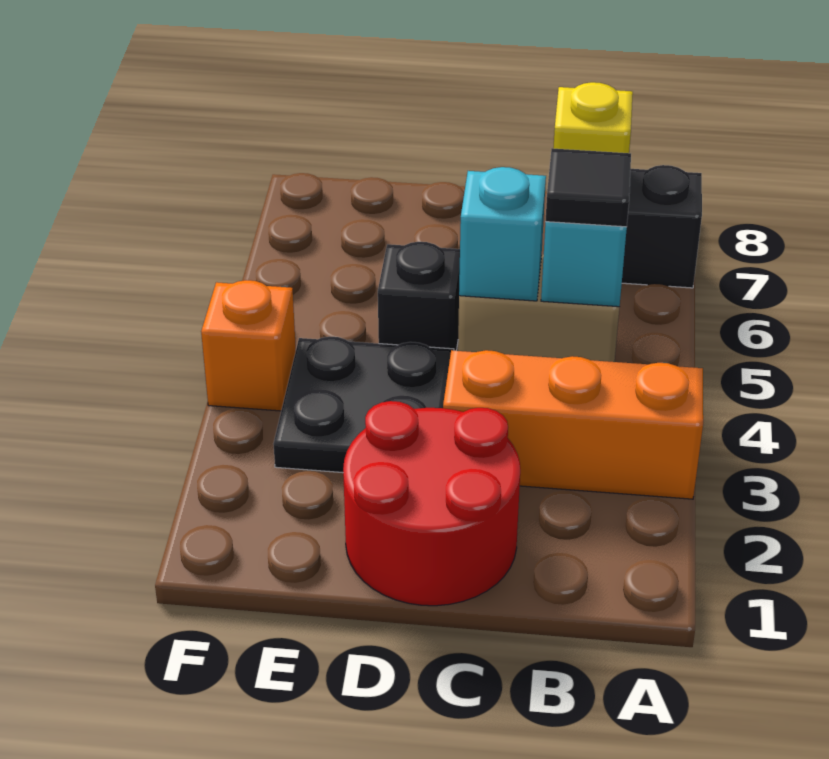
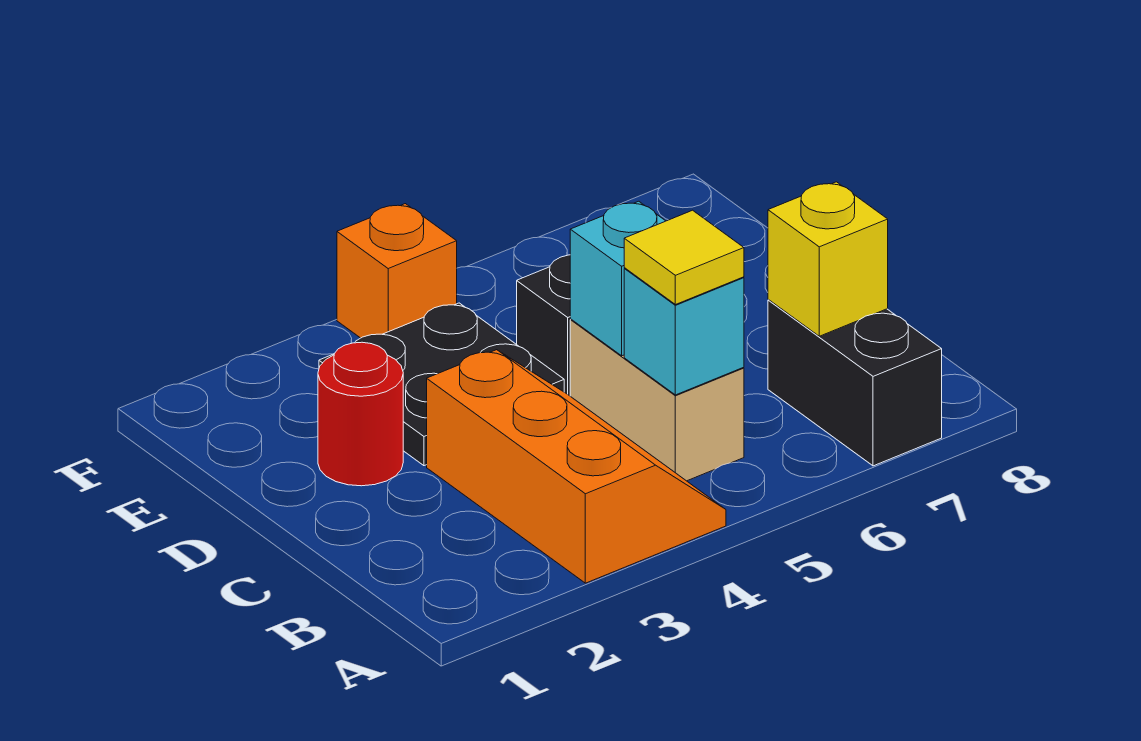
black tile B5 level 3 -> yellow tile B5 level 3
red round brick C1:D2 level 1 -> red round brick D2 level 1

